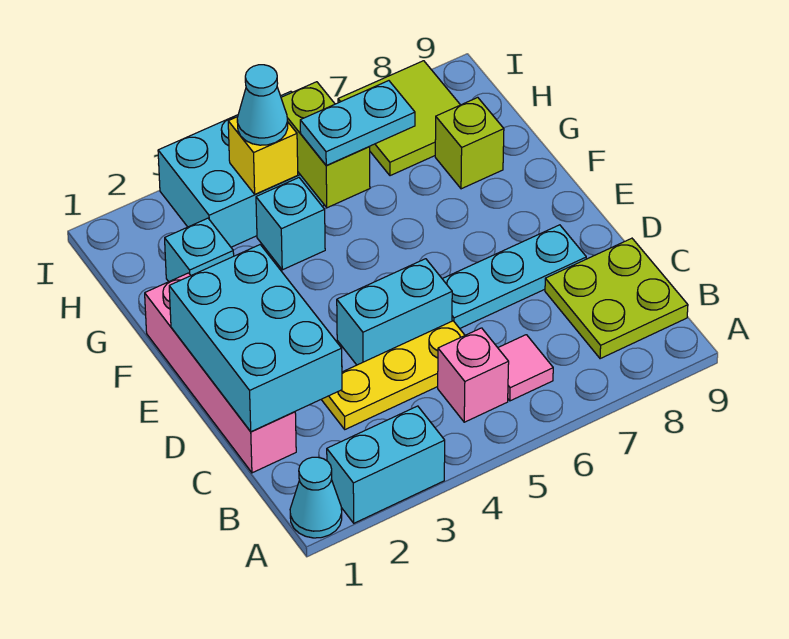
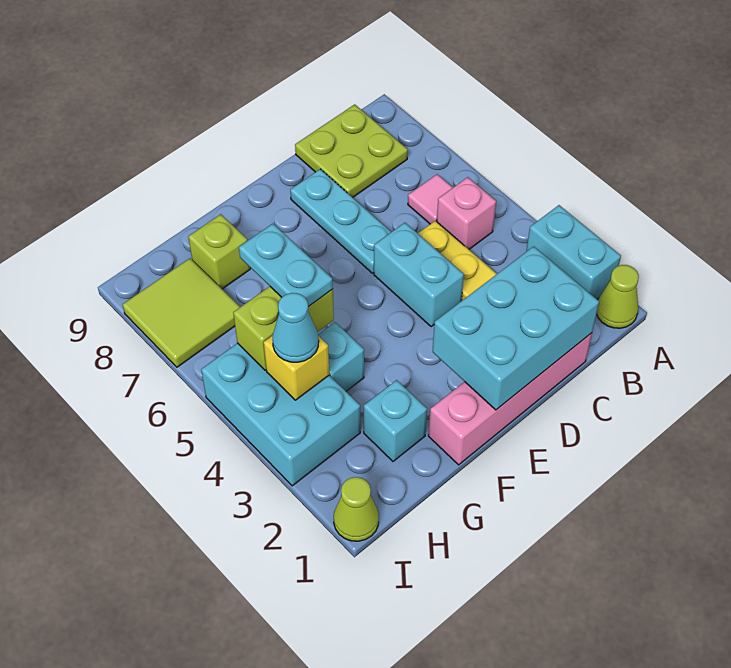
cyan cone A1 level 1 -> lime cone A1 level 1
none -> lime cone I1 level 1

